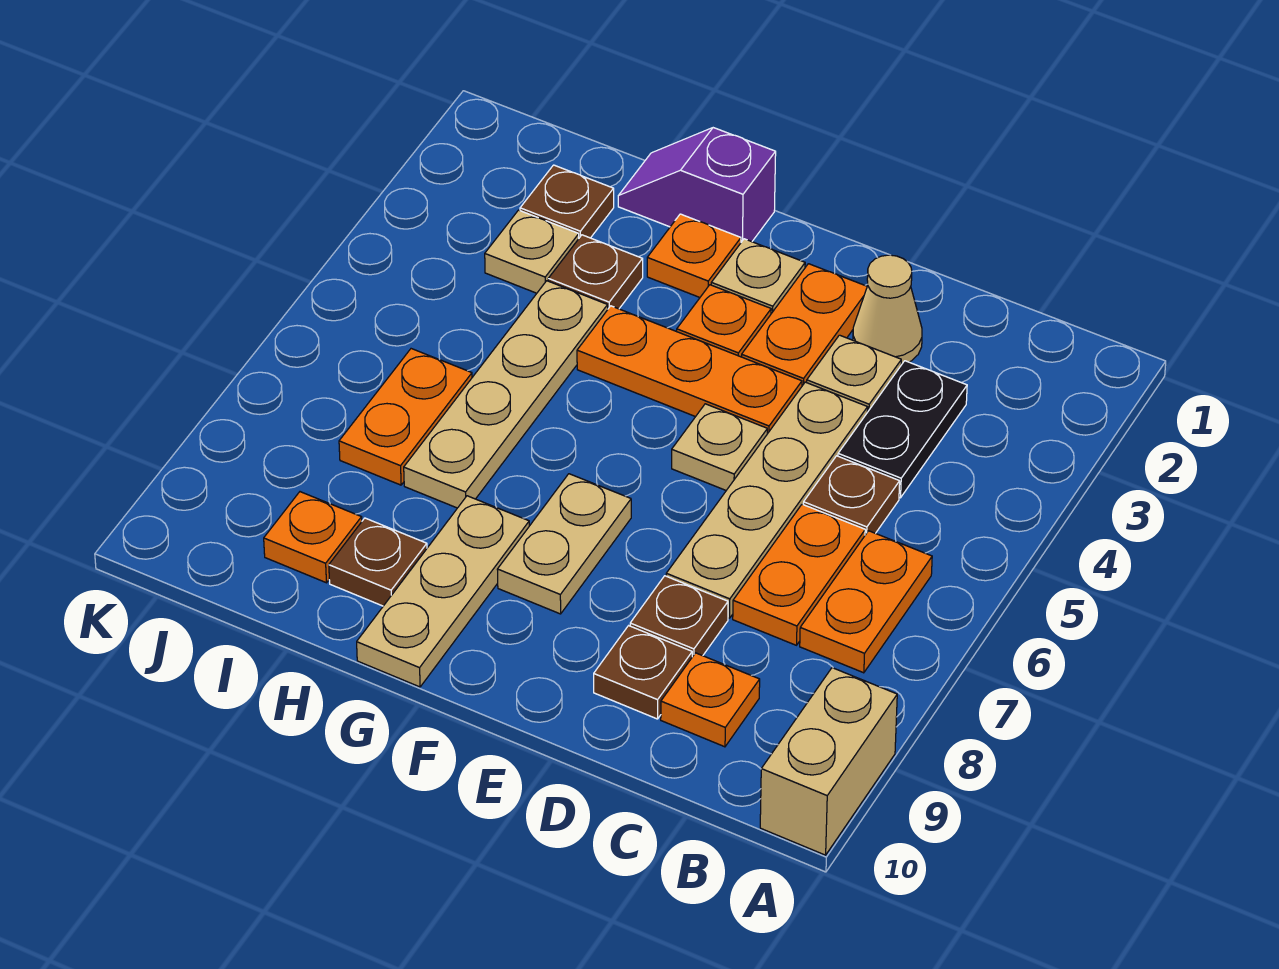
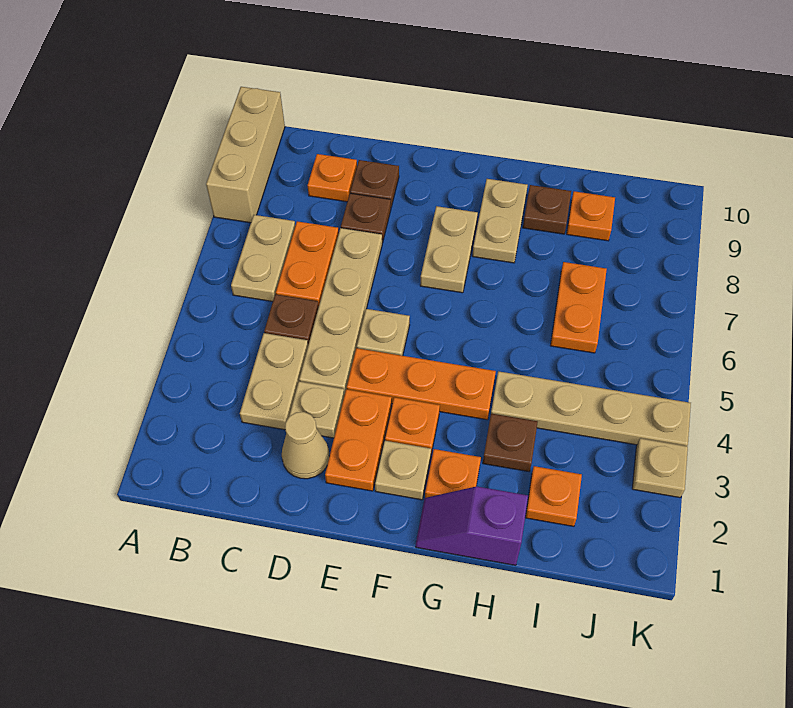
tan brick A9:A10 level 1 -> tan brick A8:A10 level 1
orange plate B6:B7 level 1 -> tan plate B6:B7 level 1
black plate C3:C4 level 1 -> tan plate C3:C4 level 1
purple slope G1:H1 level 1 top G -> purple slope G1:H1 level 1 top H
tan plate G8:G10 level 1 -> tan plate G8:G9 level 1
tan plate H4:H7 level 1 -> tan plate H4:K4 level 1
brown plate I2 level 1 -> orange plate I2 level 1
tan plate I3 level 1 -> tan plate K3 level 1

